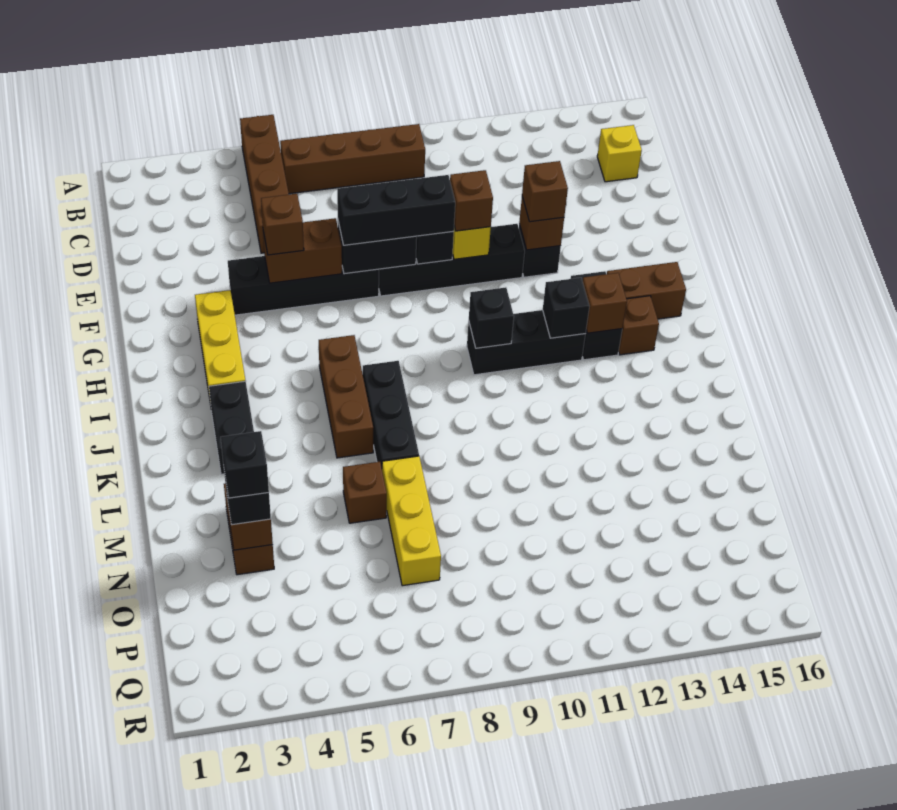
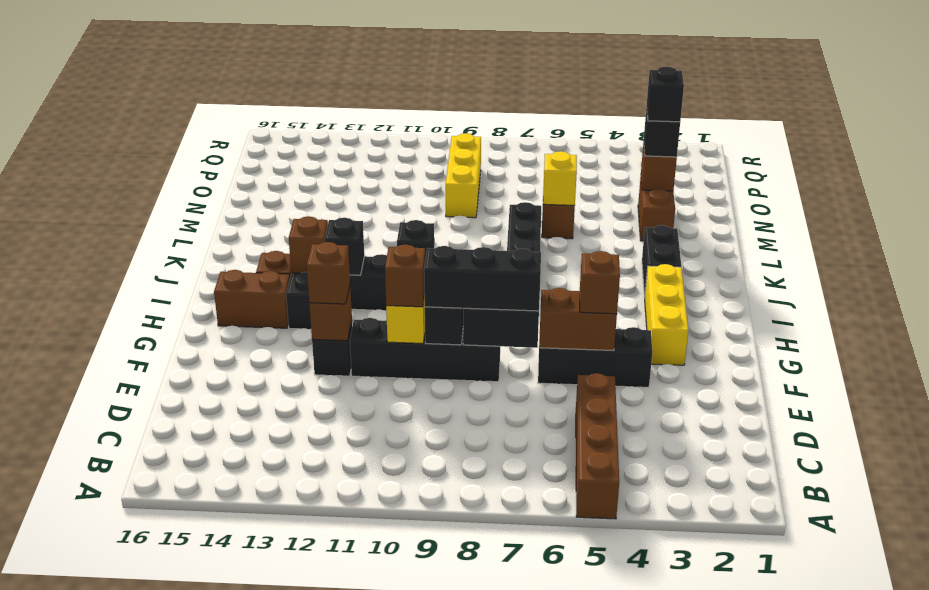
brown brick B6:B9 level 1 -> none
yellow brick C15 level 1 -> yellow brick M6 level 2
black brick F4:F7 level 1 -> black brick F4:F6 level 1
brown brick I6:K6 level 1 -> none
yellow brick M7:O7 level 1 -> yellow brick N9:P9 level 1

